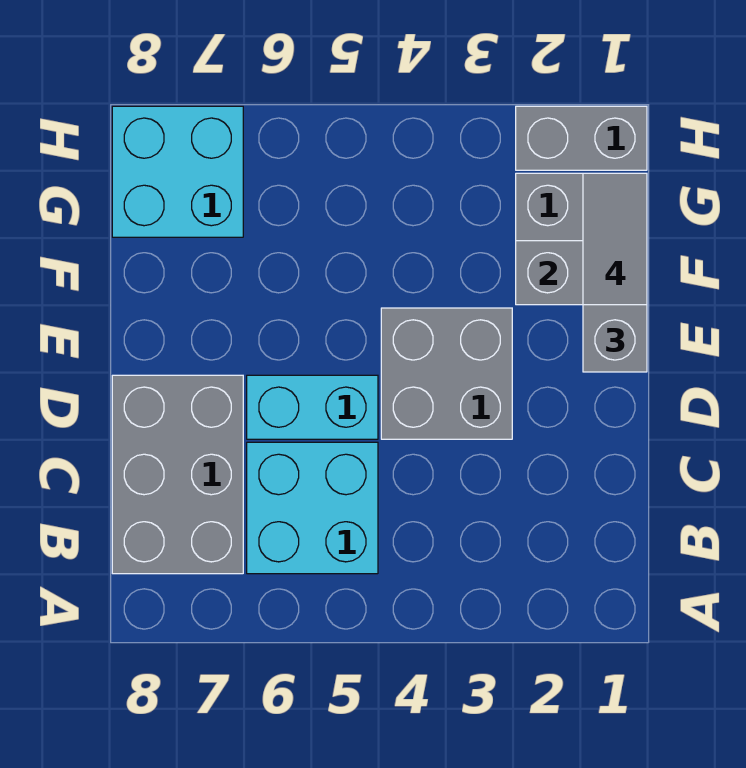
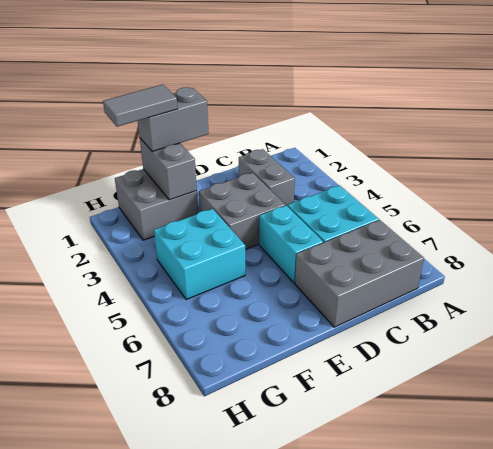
cyan brick G7:H8 level 1 -> cyan brick F4:G5 level 1
grey brick H1:H2 level 1 -> grey brick C2:C3 level 1

